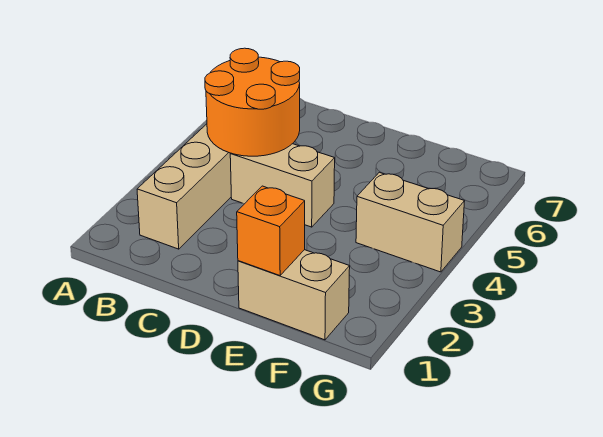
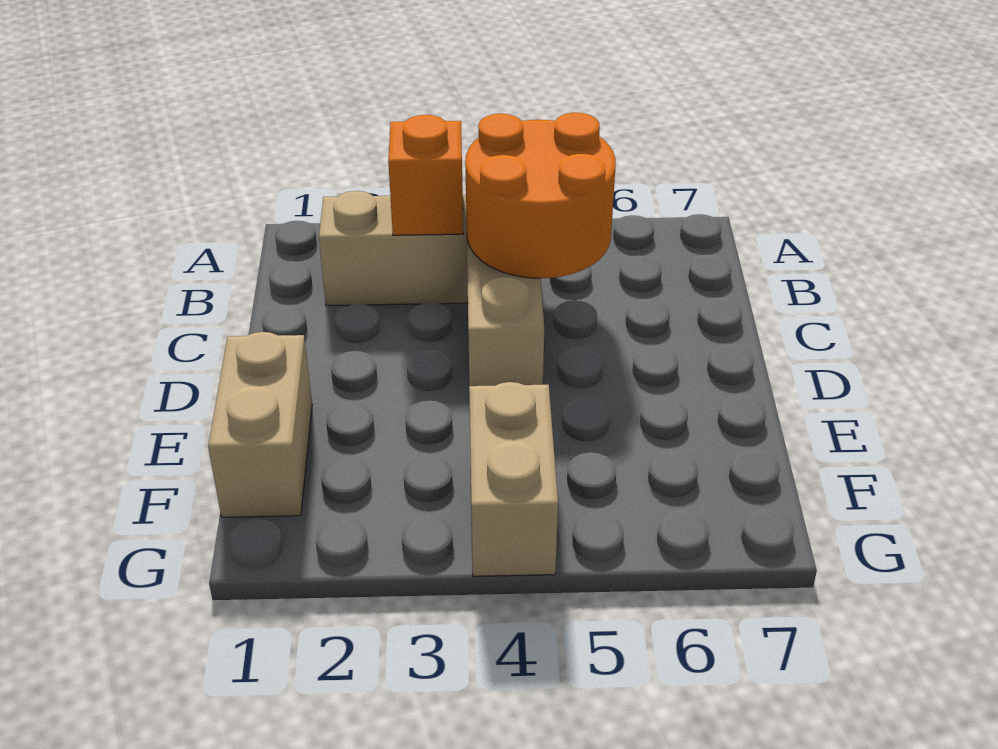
orange brick E1 level 2 -> orange brick B3 level 2

